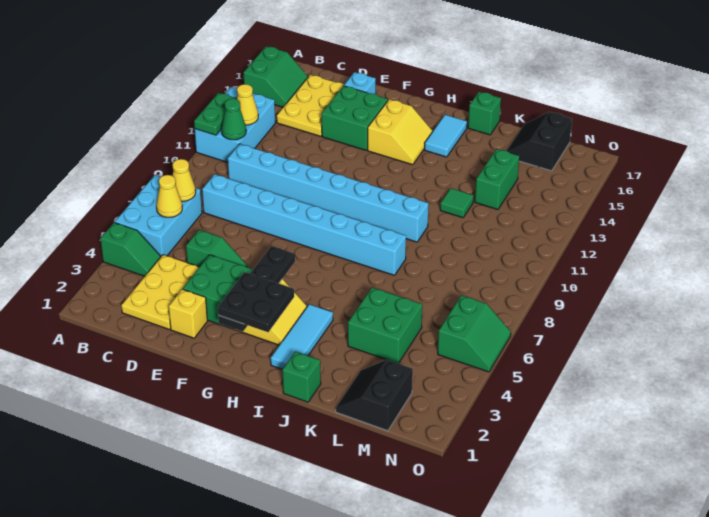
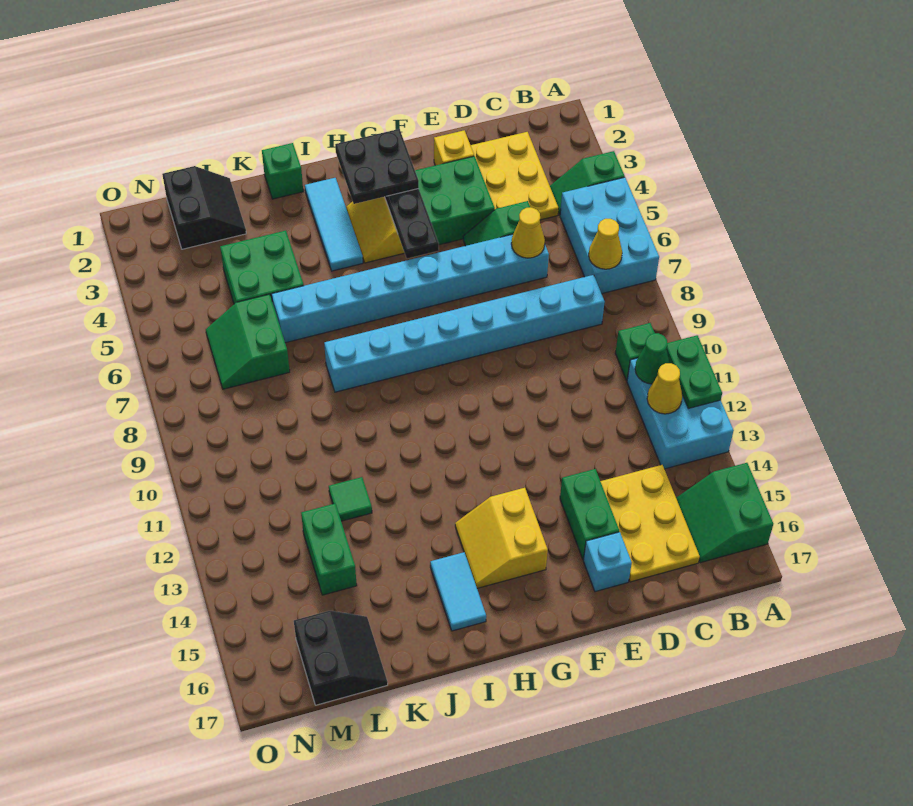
yellow cone B6 level 2 -> yellow cone D6 level 2
cyan brick C10:J10 level 1 -> cyan brick D6:K6 level 1
green brick E14:F15 level 1 -> green brick E14:E15 level 1
green brick J17 level 1 -> green brick B10 level 1
green slope N5:O6 level 1 top N -> green slope L6:M7 level 1 top L

